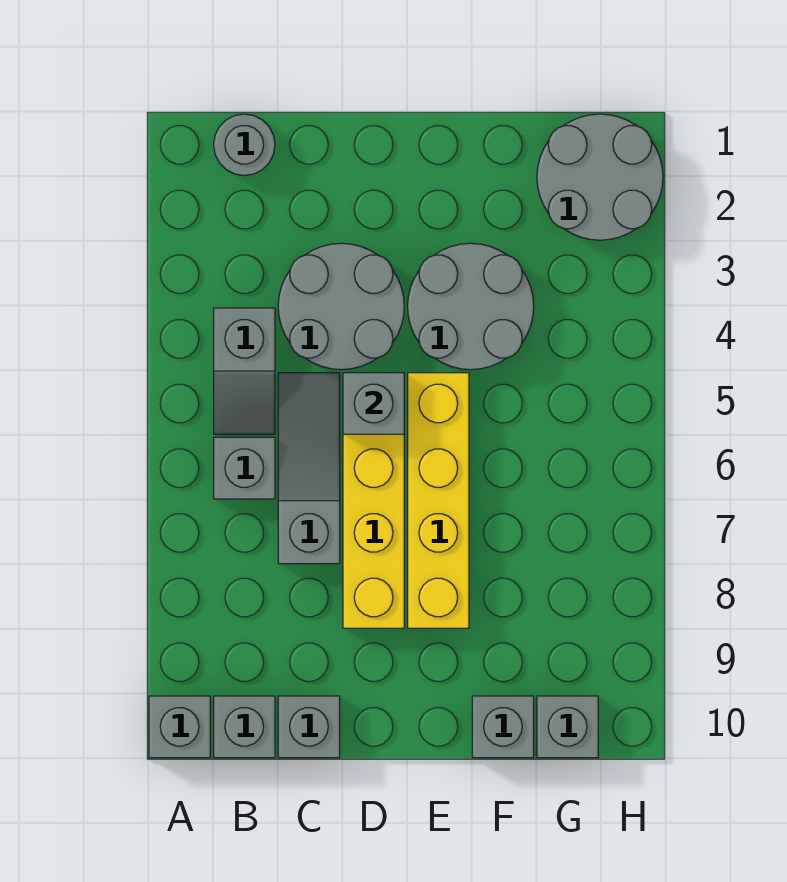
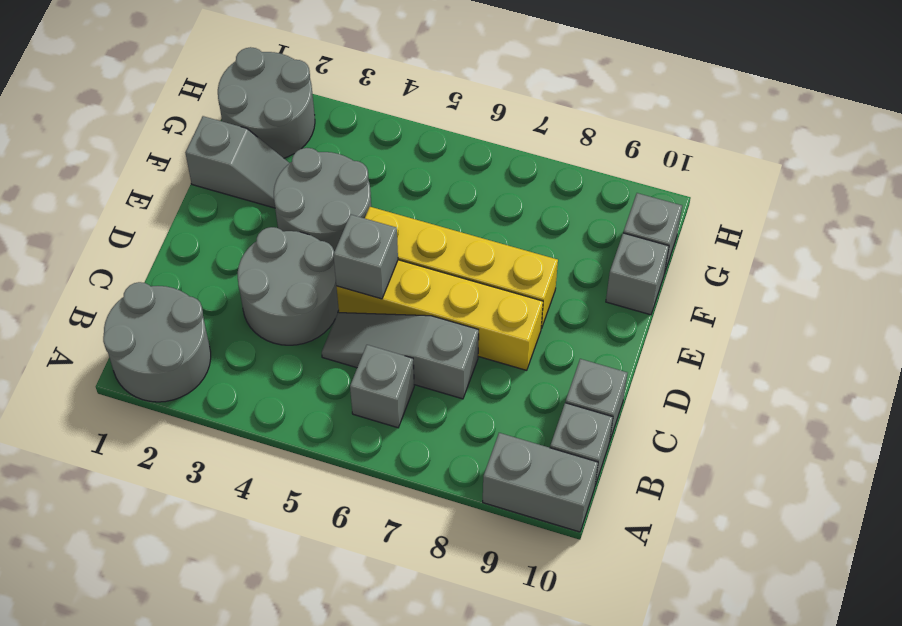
grey brick A10 level 1 -> grey brick A9:A10 level 1
grey round brick B1 level 1 -> grey round brick A1:B2 level 1
grey slope B4:B5 level 1 top 4 -> grey slope F1:F2 level 1 top 1

